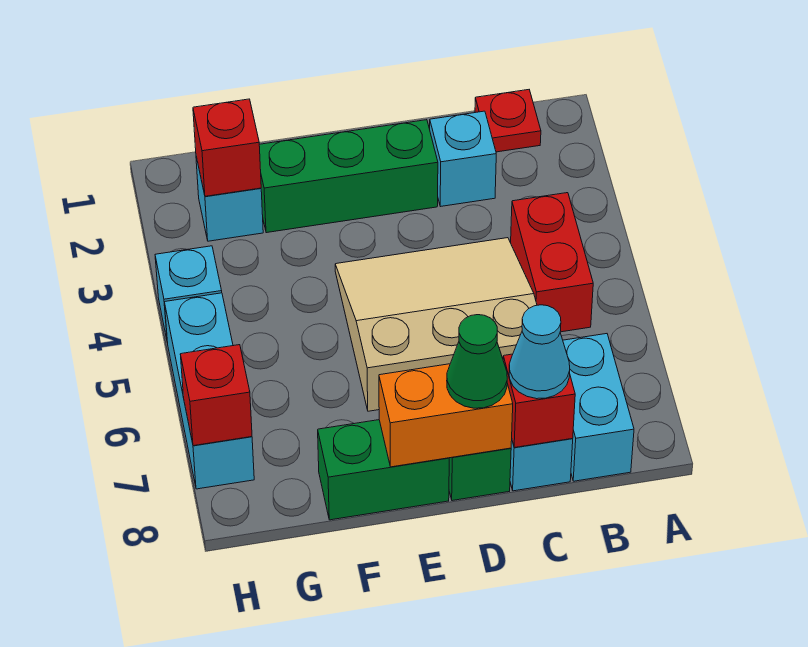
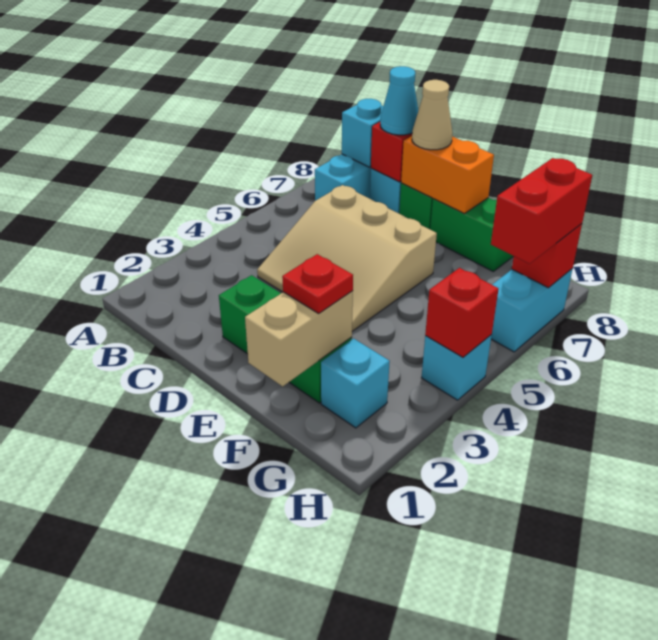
red plate B1 level 1 -> red plate F2 level 3
red brick B4:B5 level 1 -> red brick H6:H7 level 3
cyan brick C2 level 1 -> cyan brick B8 level 2
green cone D8 level 3 -> tan cone D8 level 3
none -> tan brick F1:F2 level 2
red brick G2 level 2 -> red brick H4 level 2
cyan brick H5:H7 level 1 -> cyan brick H6:H7 level 1

